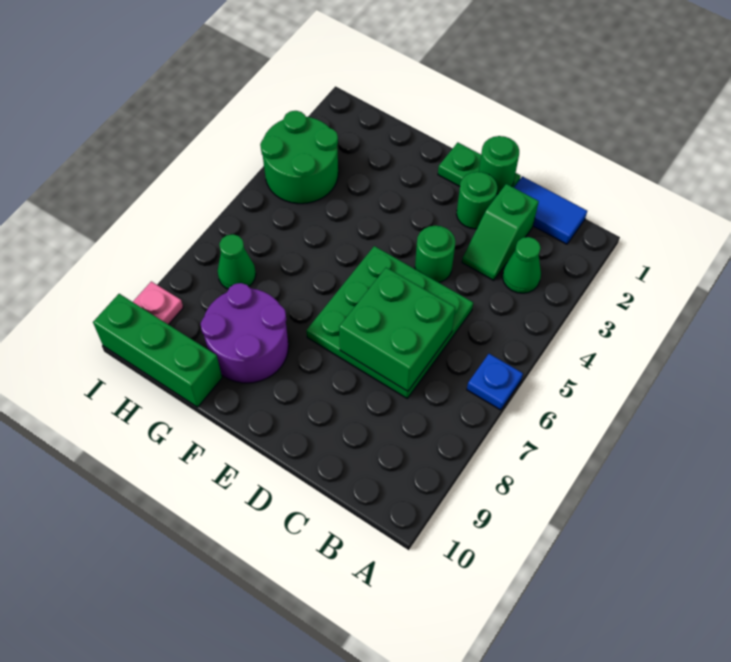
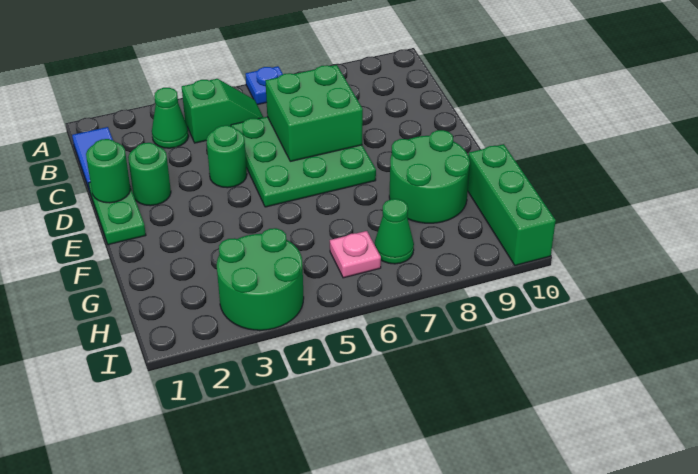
green slope C2:C3 level 1 top 2 -> green slope B4:B5 level 1 top 4
purple round brick F8:G9 level 1 -> green round brick F8:G9 level 1
pink plate I9 level 1 -> pink plate H6 level 1

